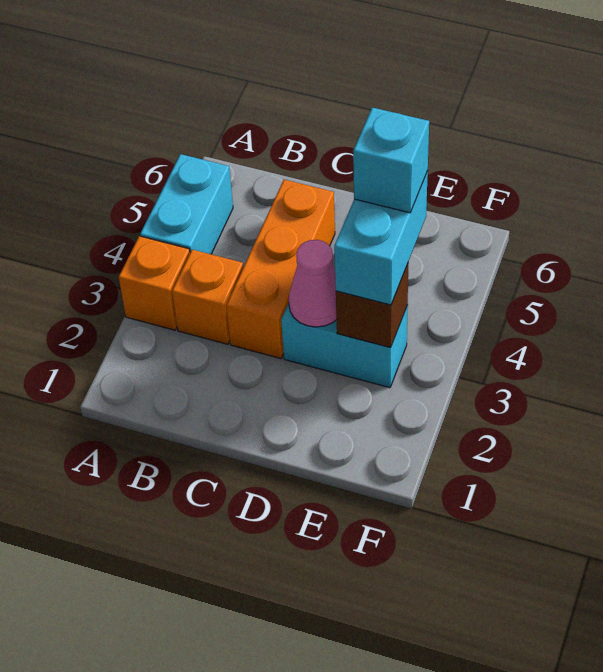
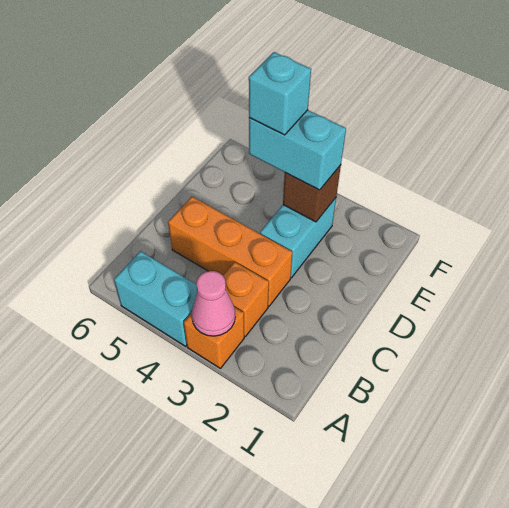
pink cone D3 level 2 -> pink cone A3 level 2

